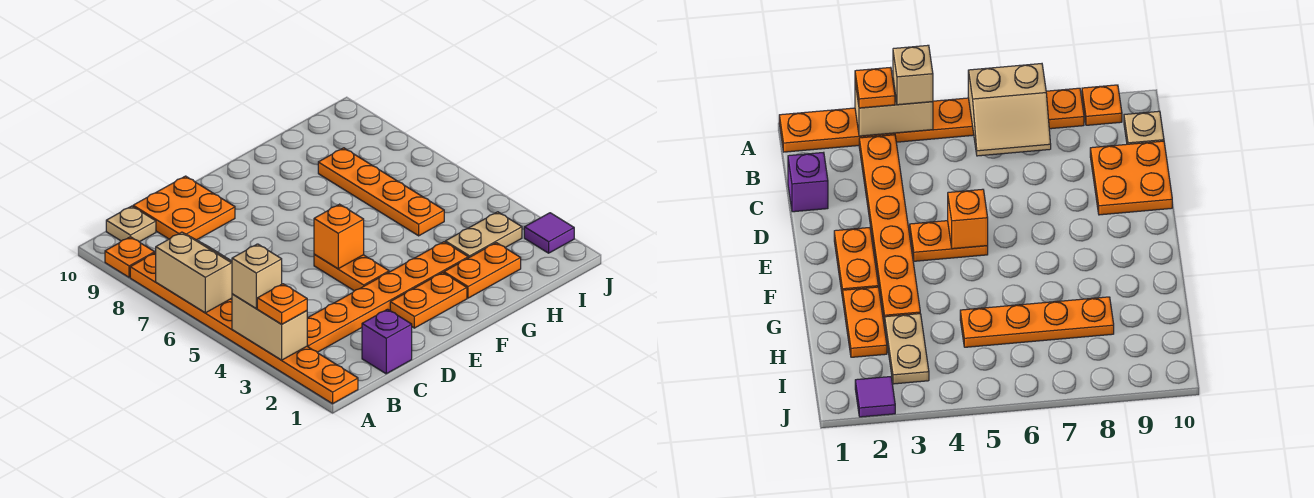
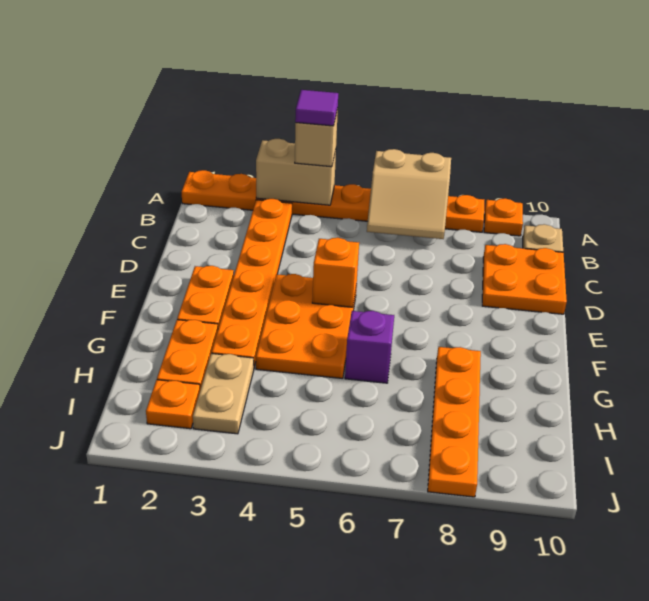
orange plate A3 level 3 -> orange plate I2 level 1
purple brick C1 level 1 -> purple brick G6 level 1
orange plate E4:E5 level 1 -> orange plate E4:G5 level 1
orange plate H5:H8 level 1 -> orange plate G8:J8 level 1
purple tile J2 level 1 -> purple tile A4 level 4

